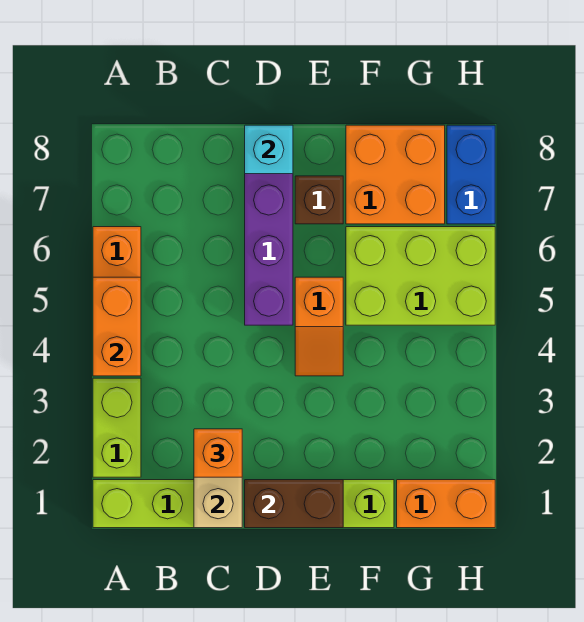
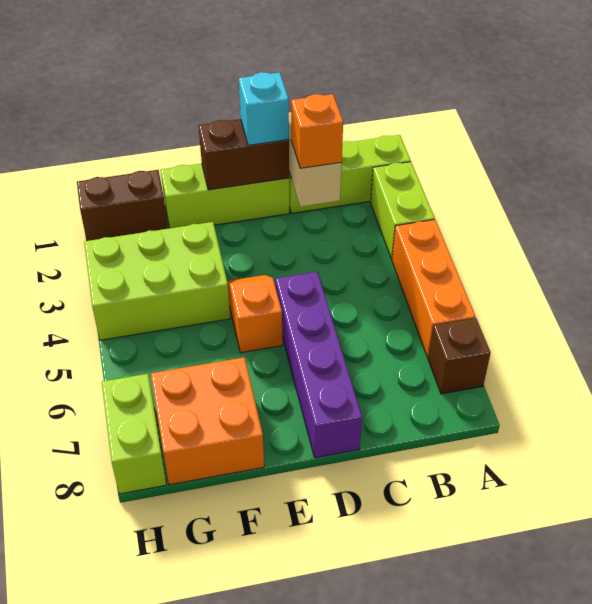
orange brick A4:A5 level 2 -> none
cyan brick D8 level 2 -> cyan brick D1 level 3
brown brick E7 level 1 -> brown brick A7 level 1
lime brick F5:H6 level 1 -> lime brick F3:H4 level 1
orange brick G1:H1 level 1 -> brown brick G1:H1 level 1
blue brick H7:H8 level 1 -> lime brick H7:H8 level 1

